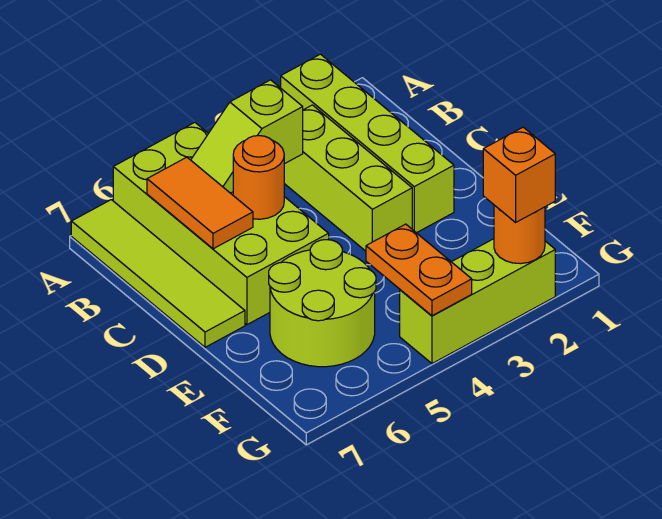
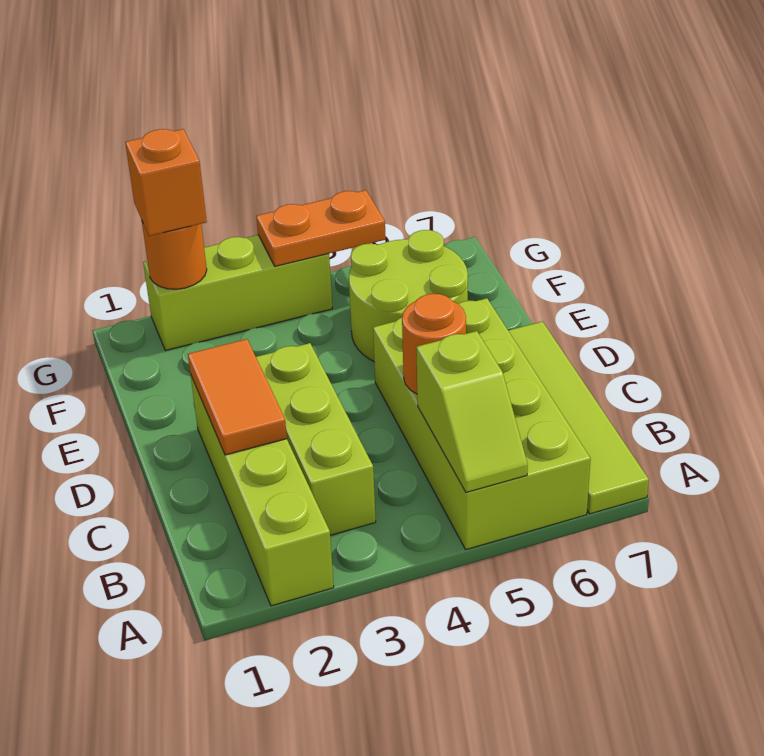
lime slope B4:B5 level 2 top 4 -> lime slope A5:B5 level 2 top B
orange tile B6:C6 level 2 -> orange tile C2:D2 level 2
orange plate F4:G4 level 2 -> orange plate G4:G5 level 2

